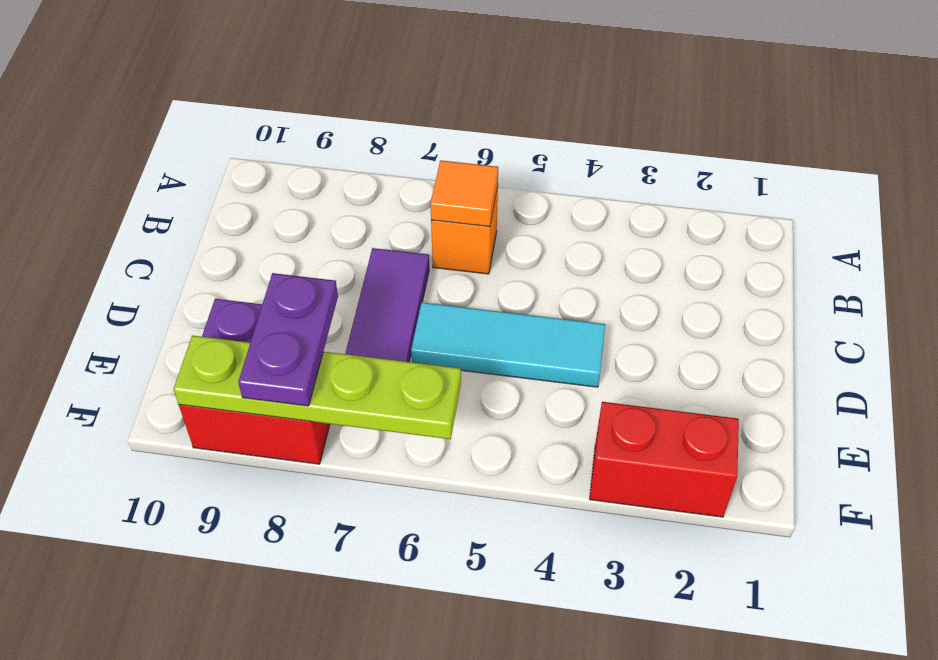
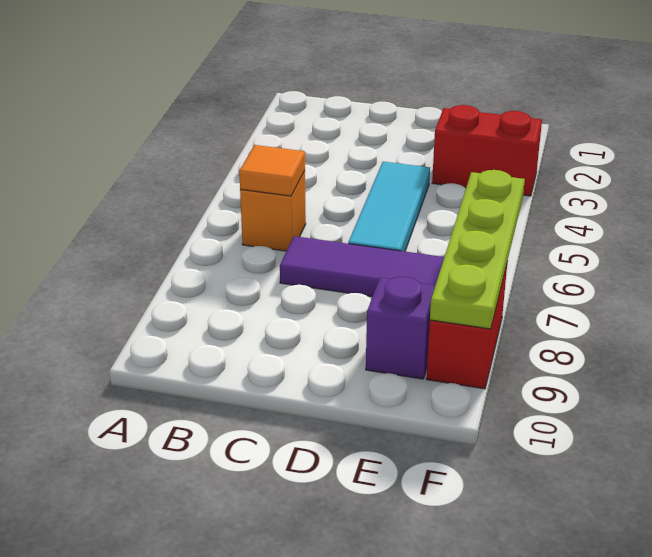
purple plate E8:F8 level 3 -> none
red brick F2:F3 level 1 -> red brick E3:F3 level 1

